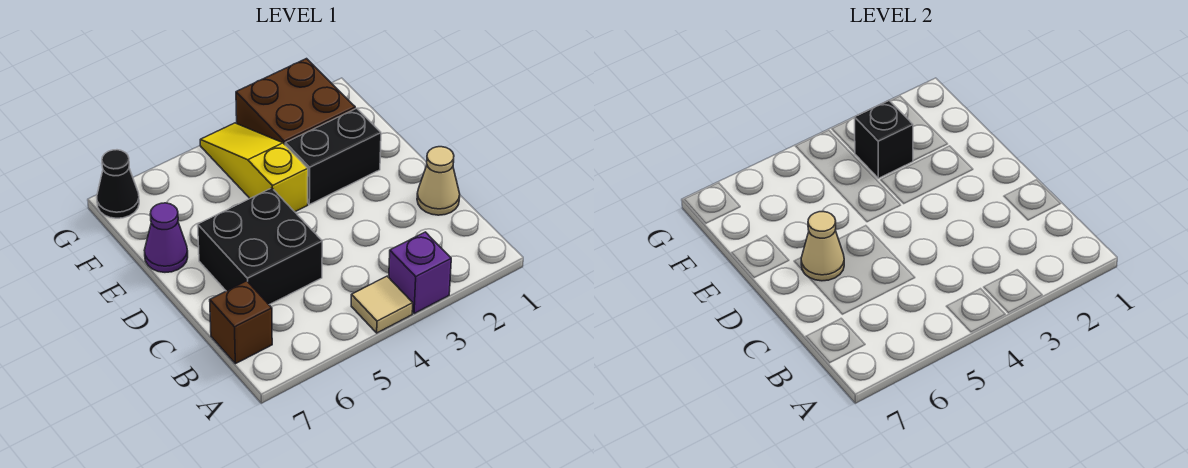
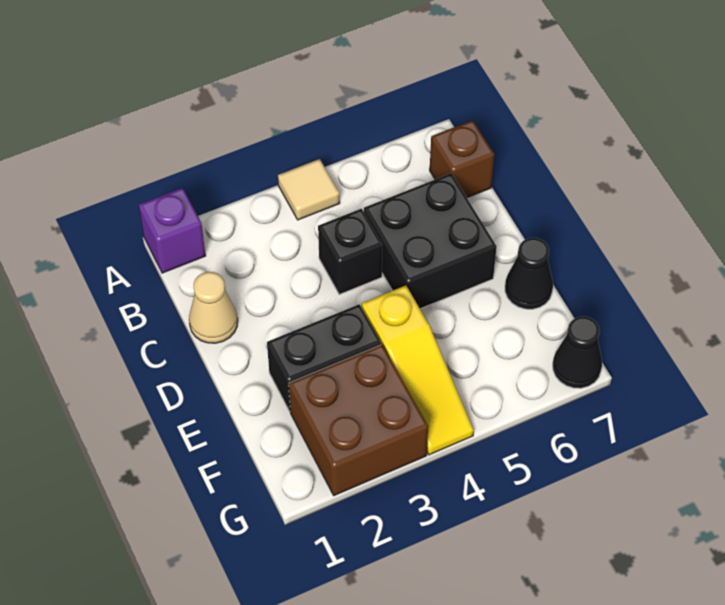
purple brick A3 level 1 -> purple brick A1 level 1
tan cone D6 level 2 -> none
purple cone E7 level 1 -> black cone E7 level 1
black brick F3 level 2 -> black brick C4 level 1

